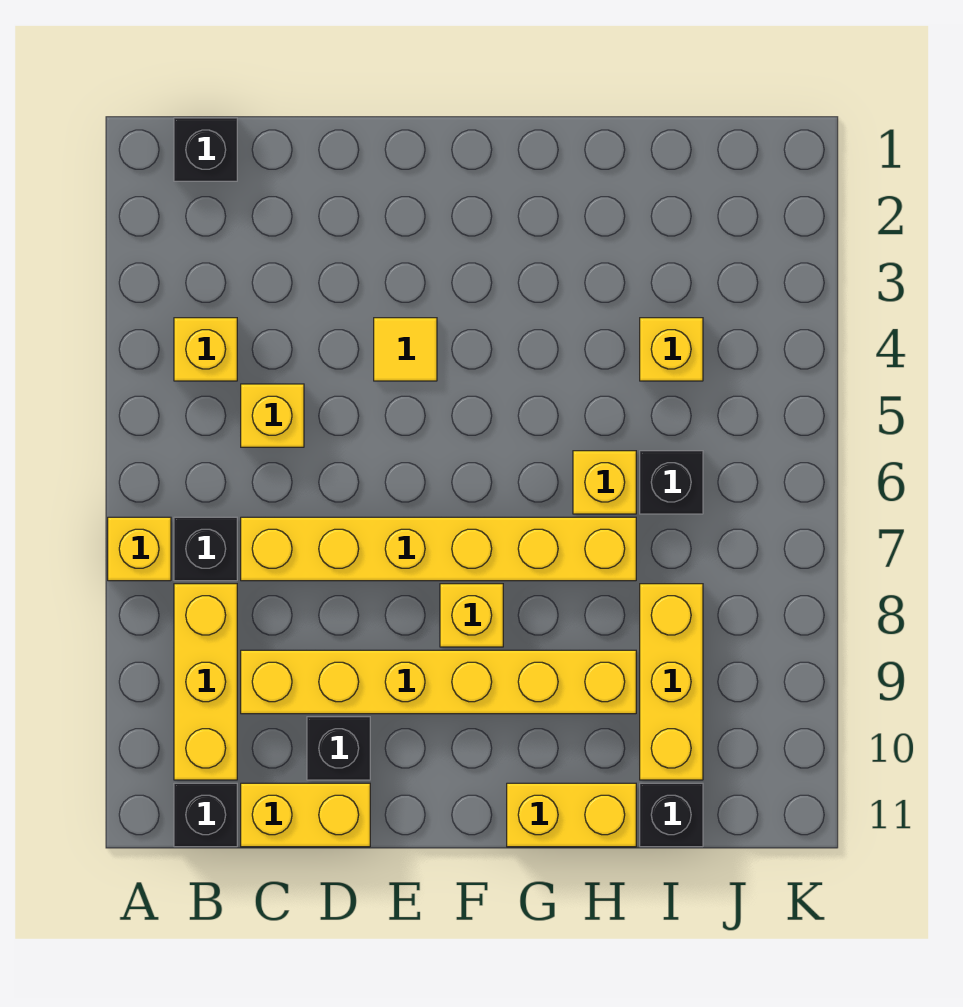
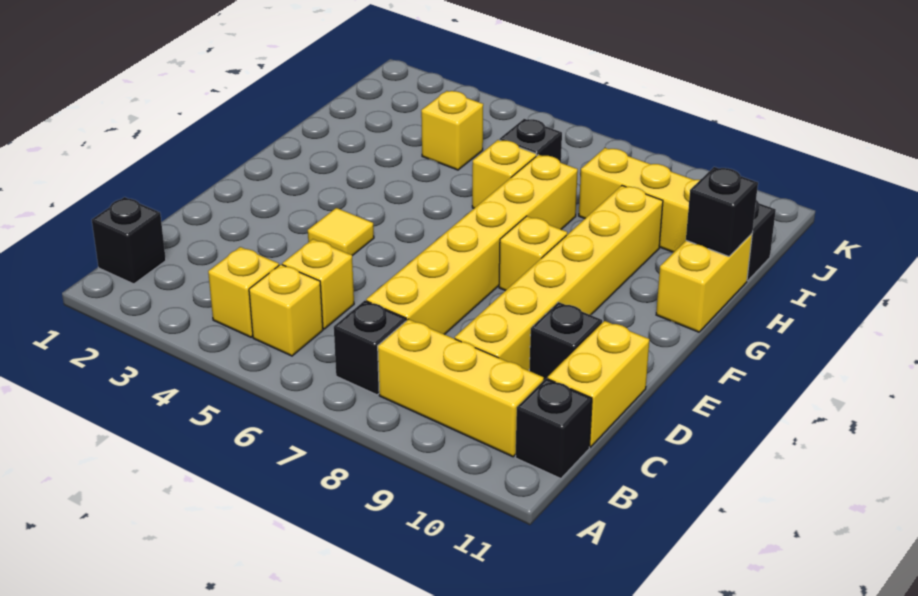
yellow brick A7 level 1 -> yellow brick B5 level 1
none -> black brick H11 level 2

